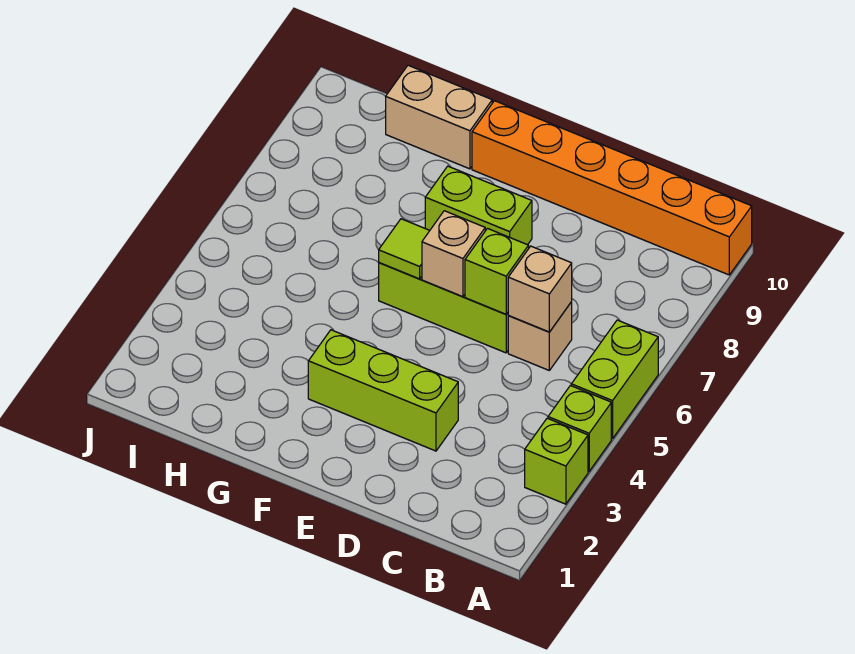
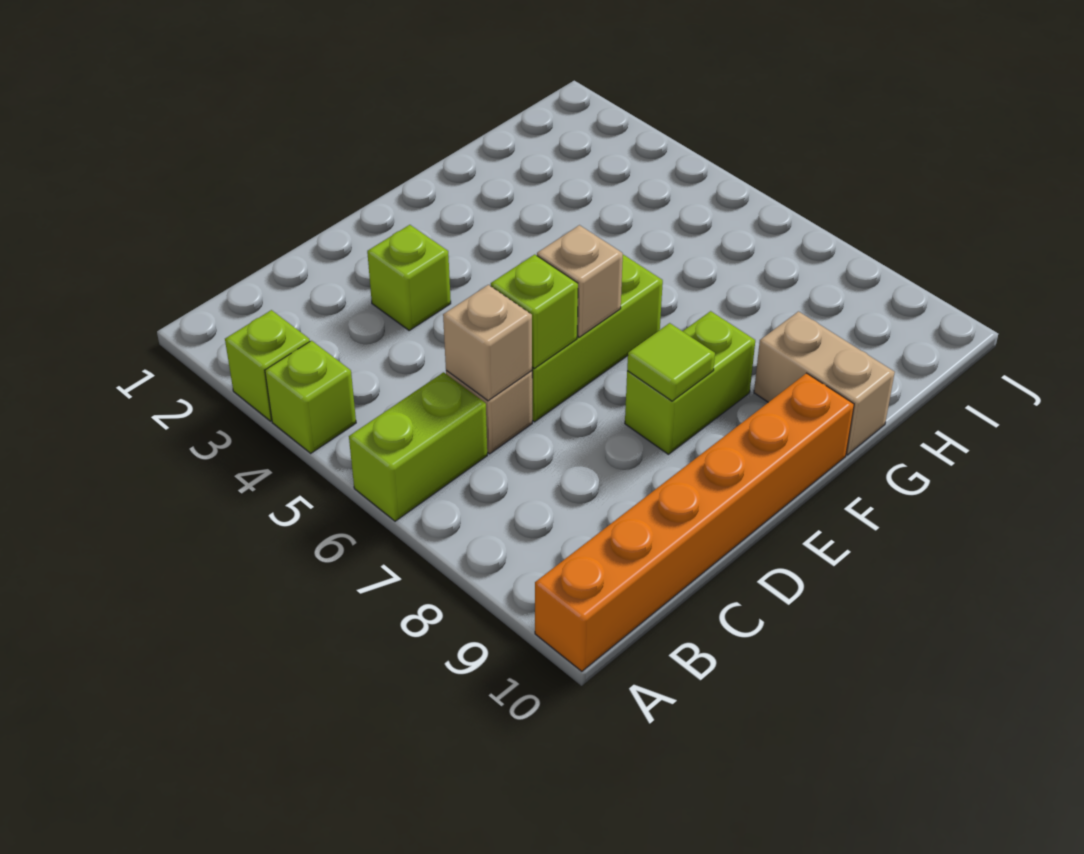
lime brick A5:A6 level 1 -> lime brick A6:B6 level 1
lime brick D3:F3 level 1 -> lime brick D3 level 1
lime tile F6 level 2 -> lime tile E8 level 2
tan brick G10:H10 level 1 -> tan brick G9:G10 level 1

